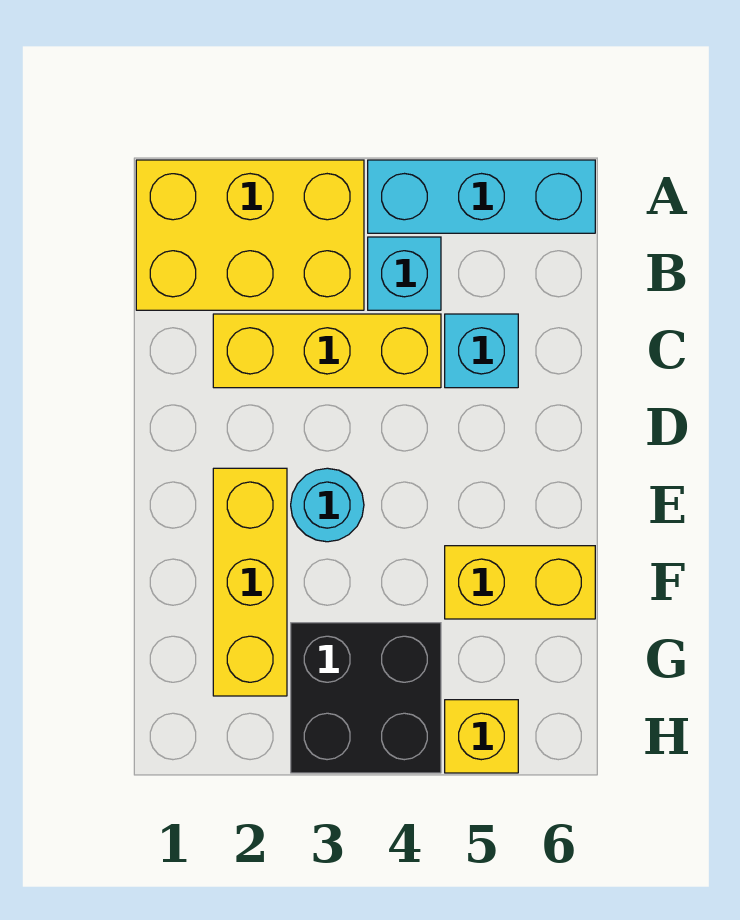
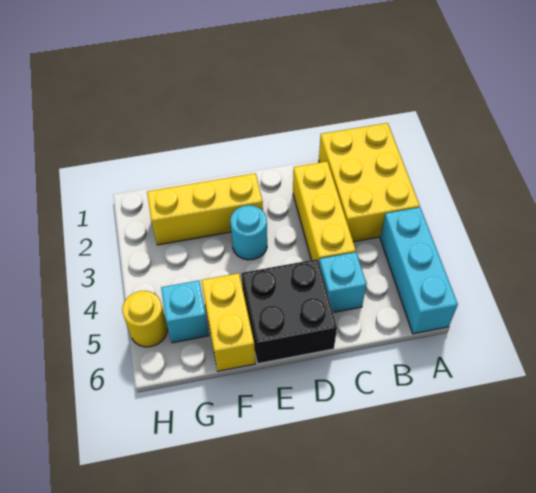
cyan brick B4 level 1 -> cyan brick G5 level 1
black brick G3:H4 level 1 -> black brick D5:E6 level 1
yellow brick H5 level 1 -> yellow round brick H5 level 1

